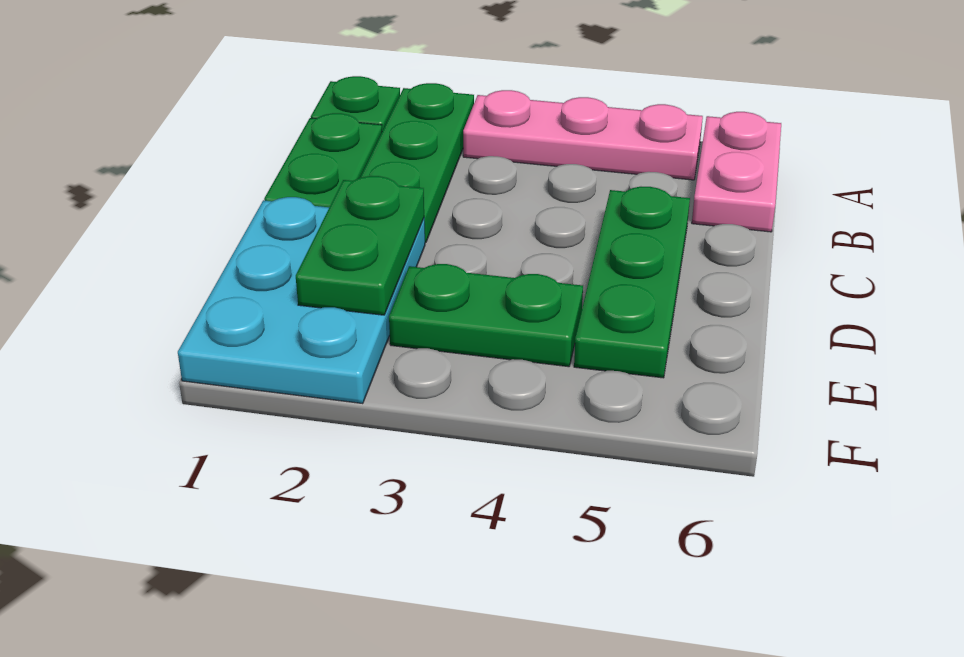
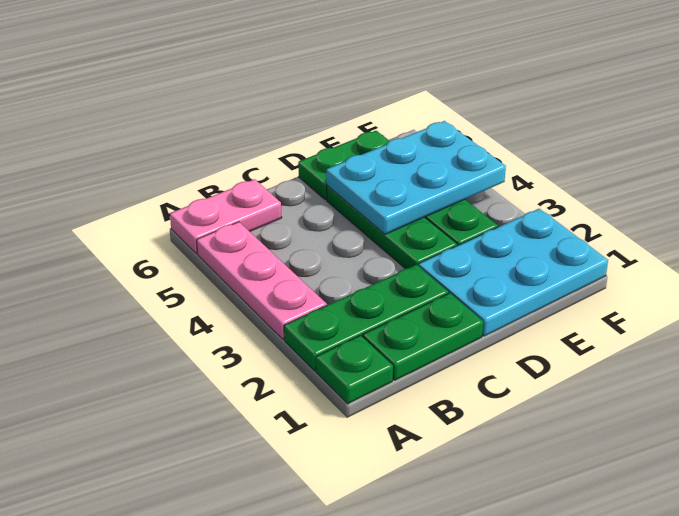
green plate C5:E5 level 1 -> green plate D3:D5 level 1
green plate D2:E2 level 2 -> green plate D6:E6 level 1
none -> cyan plate D4:F5 level 2

